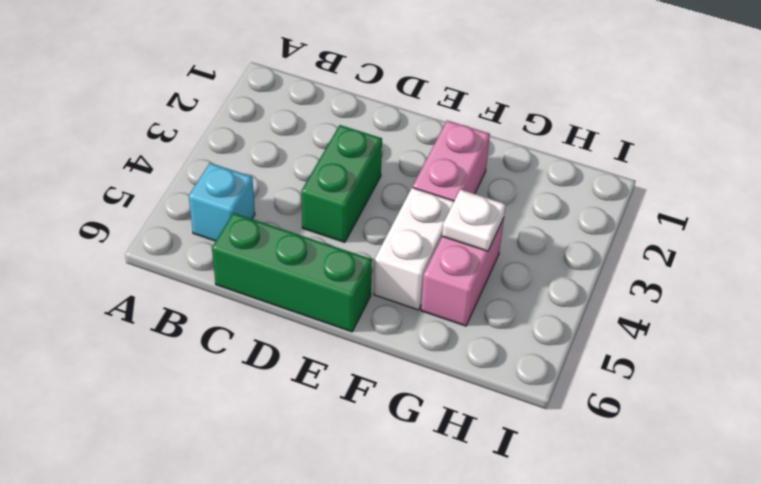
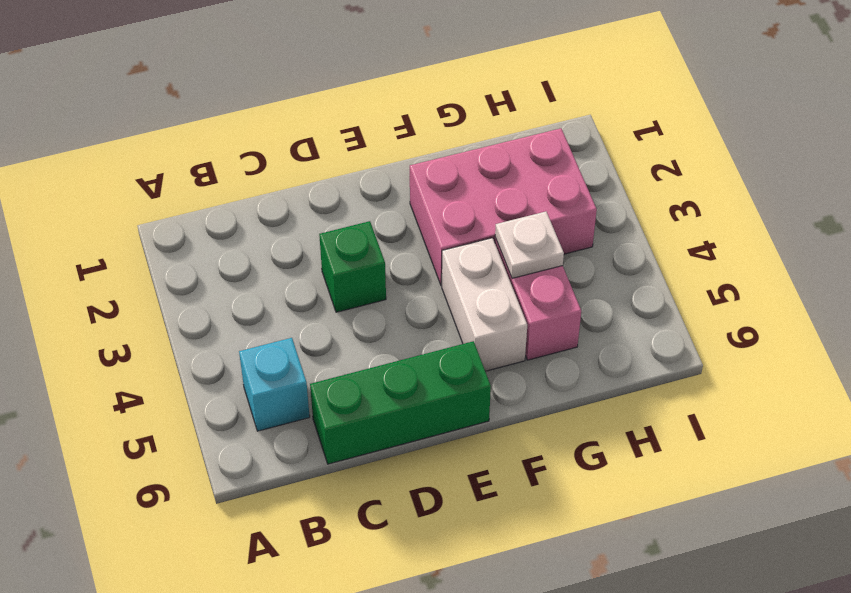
green brick D3:D4 level 1 -> green brick D3 level 1
pink brick F2:F3 level 1 -> pink brick F2:H3 level 1

